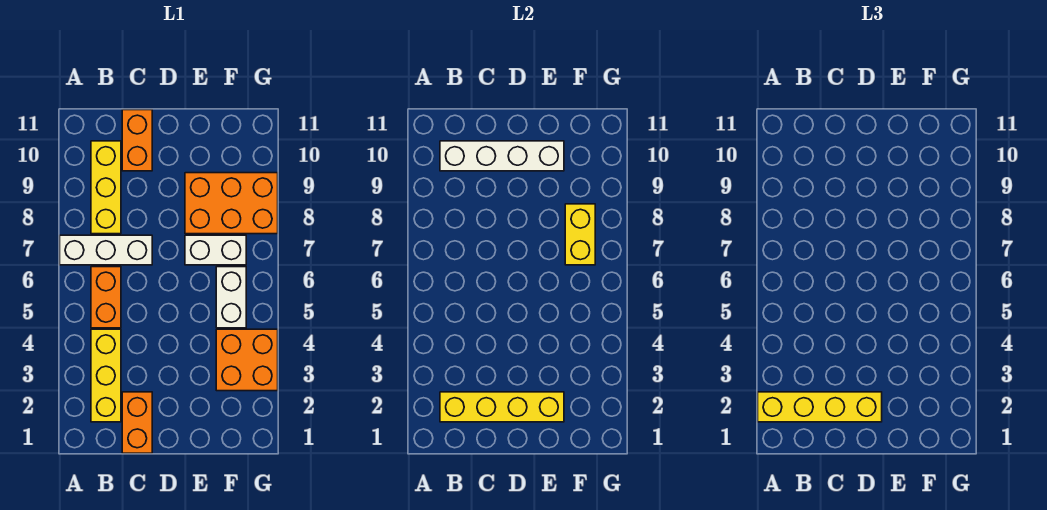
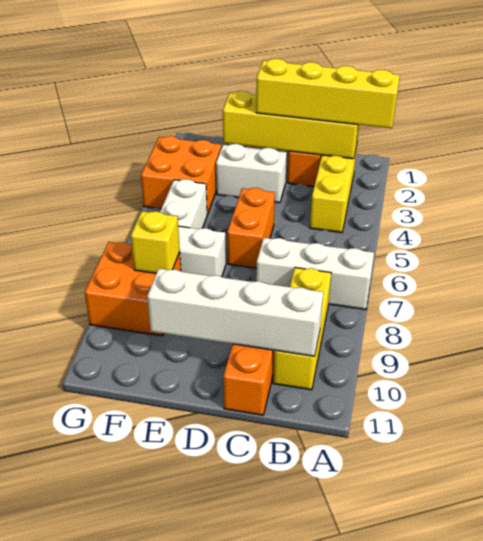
orange brick B5:B6 level 1 -> orange brick D5:D6 level 1
none -> white brick D3:E3 level 1
orange brick E8:G9 level 1 -> orange brick F8:G9 level 1
yellow brick F7:F8 level 2 -> yellow brick F8 level 2

